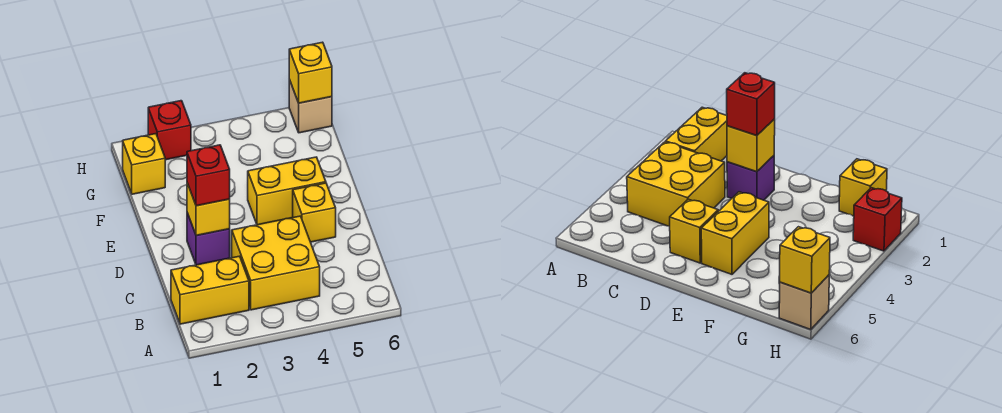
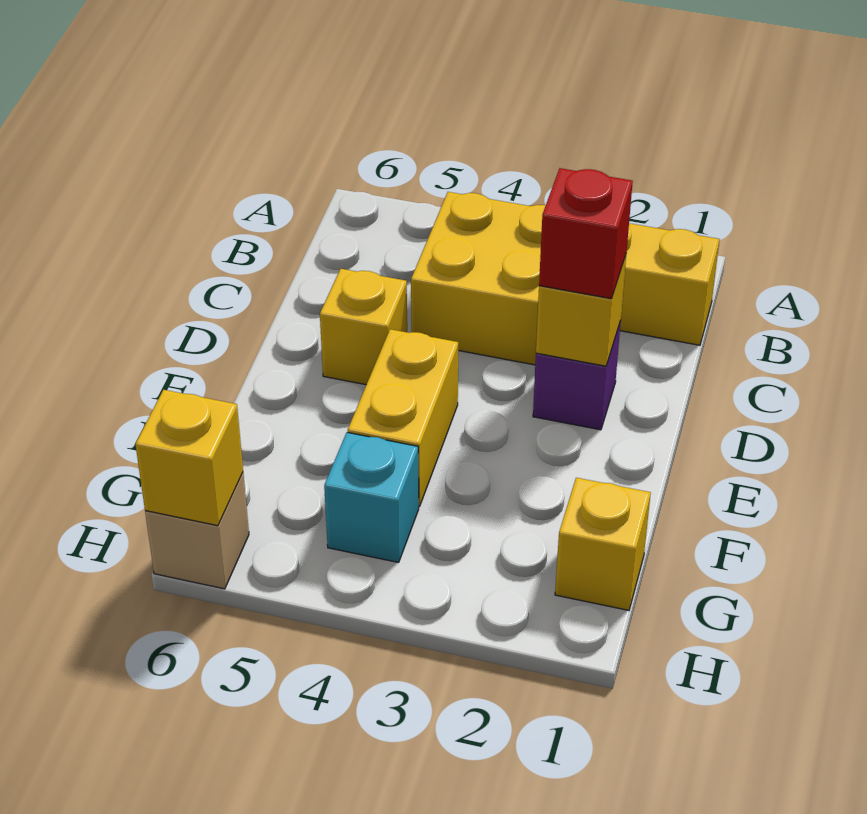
yellow brick E4:E5 level 1 -> yellow brick E4:F4 level 1
none -> cyan brick G4 level 1
red brick H2 level 1 -> none

